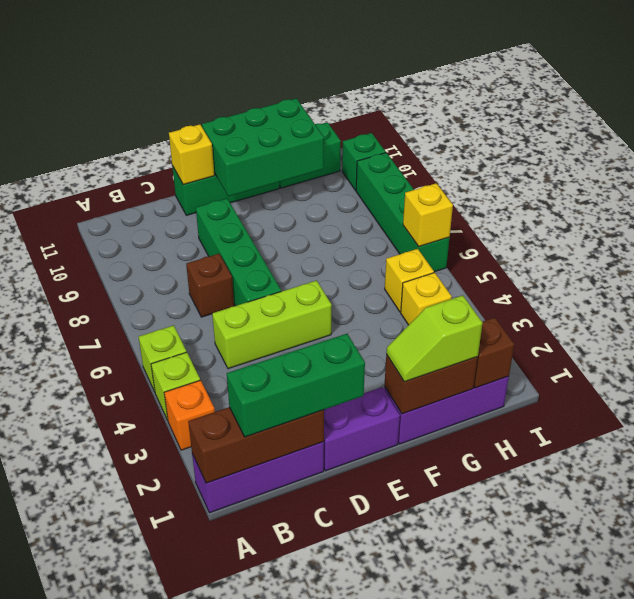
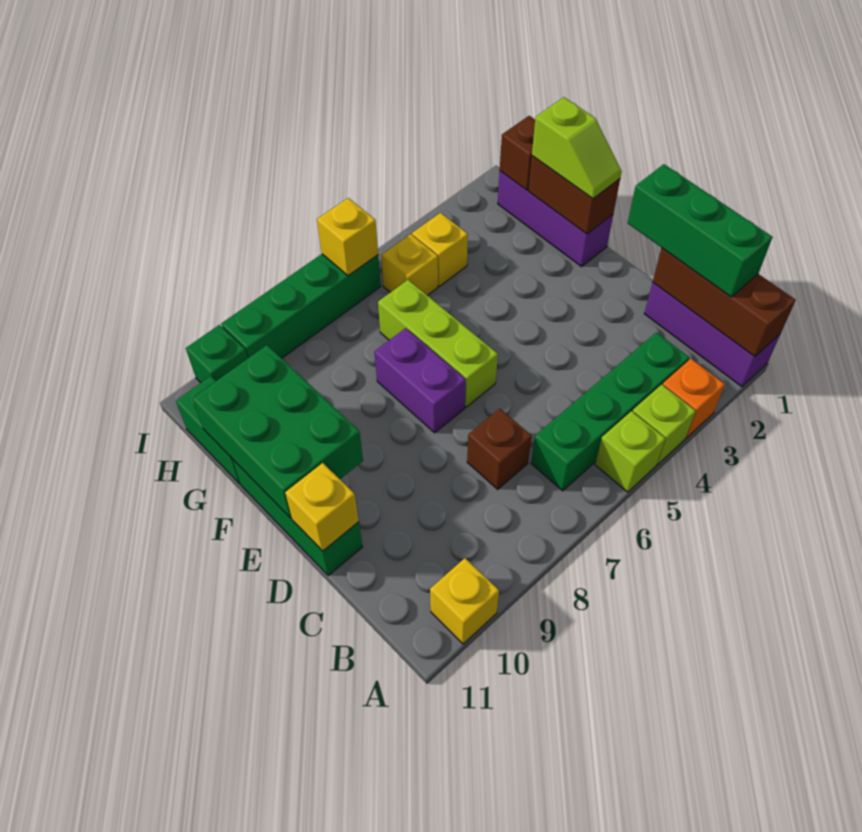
none -> yellow brick A10 level 1
lime brick C5:E5 level 1 -> lime brick E6:G6 level 1
purple brick D1:E1 level 1 -> purple brick E7:F7 level 1
green brick D6:D9 level 1 -> green brick B3:B6 level 1

